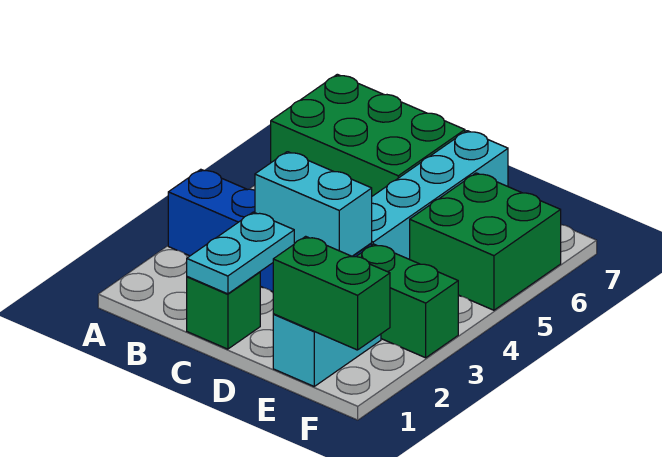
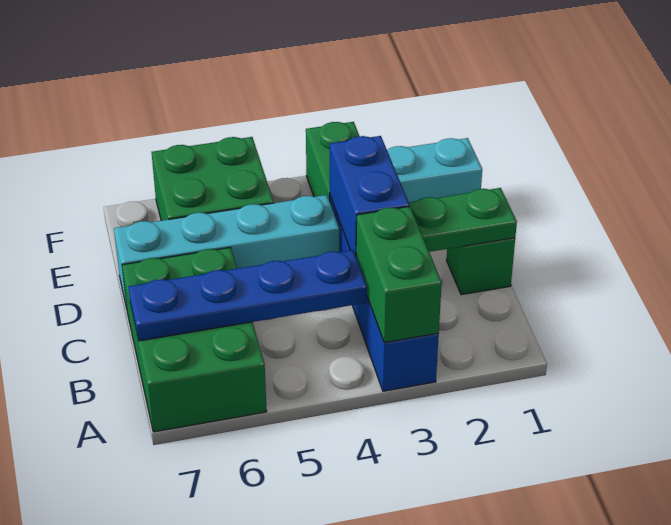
none -> blue plate B4:B7 level 2
cyan plate C1:C2 level 2 -> green plate C1:C2 level 2
cyan brick C3:D3 level 2 -> blue brick C3:D3 level 2
green brick E1:F1 level 2 -> green brick A3:B3 level 2

